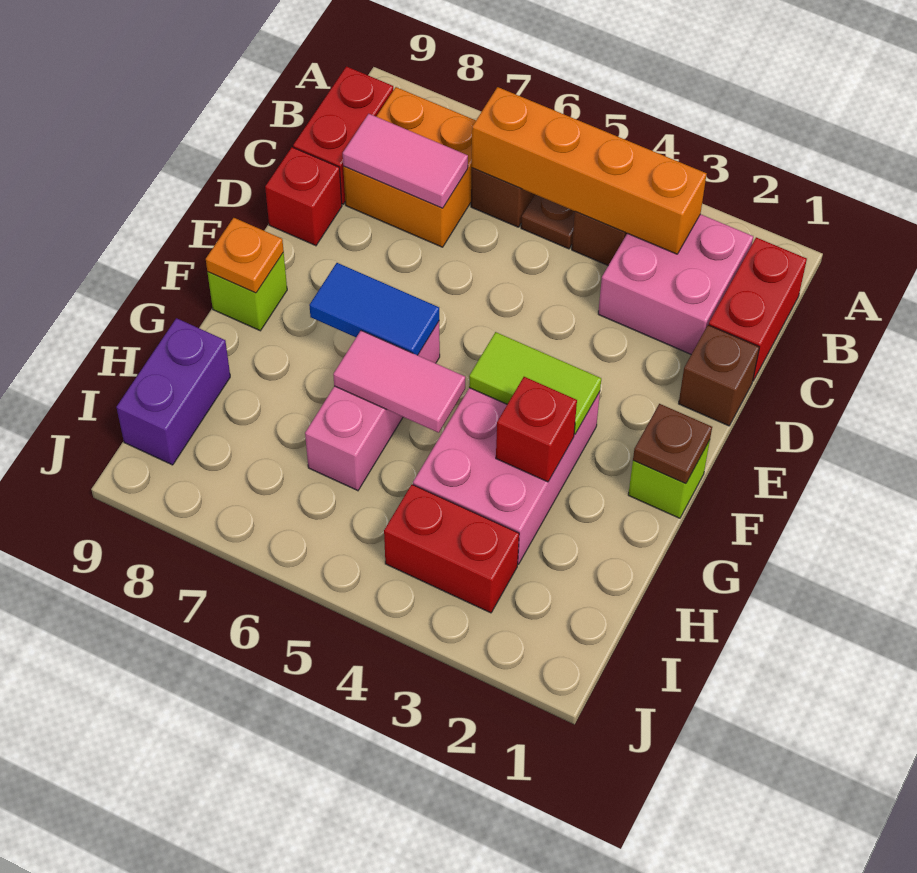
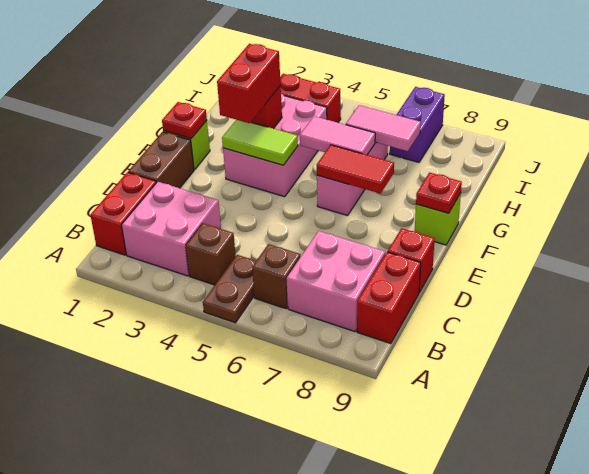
orange brick B3:B6 level 2 -> none
orange brick B7:C8 level 1 -> pink brick B7:C8 level 1
pink tile C7:C8 level 2 -> pink tile H6:H7 level 2
brown brick D1 level 1 -> brown brick D1:E1 level 1
brown plate F1 level 2 -> red plate F1 level 2
none -> red brick F3:G3 level 3
blue tile F6:F7 level 2 -> red tile F6:F7 level 2
orange plate F9 level 2 -> red plate F9 level 2
purple brick H9:I9 level 1 -> purple brick I7:J7 level 1

